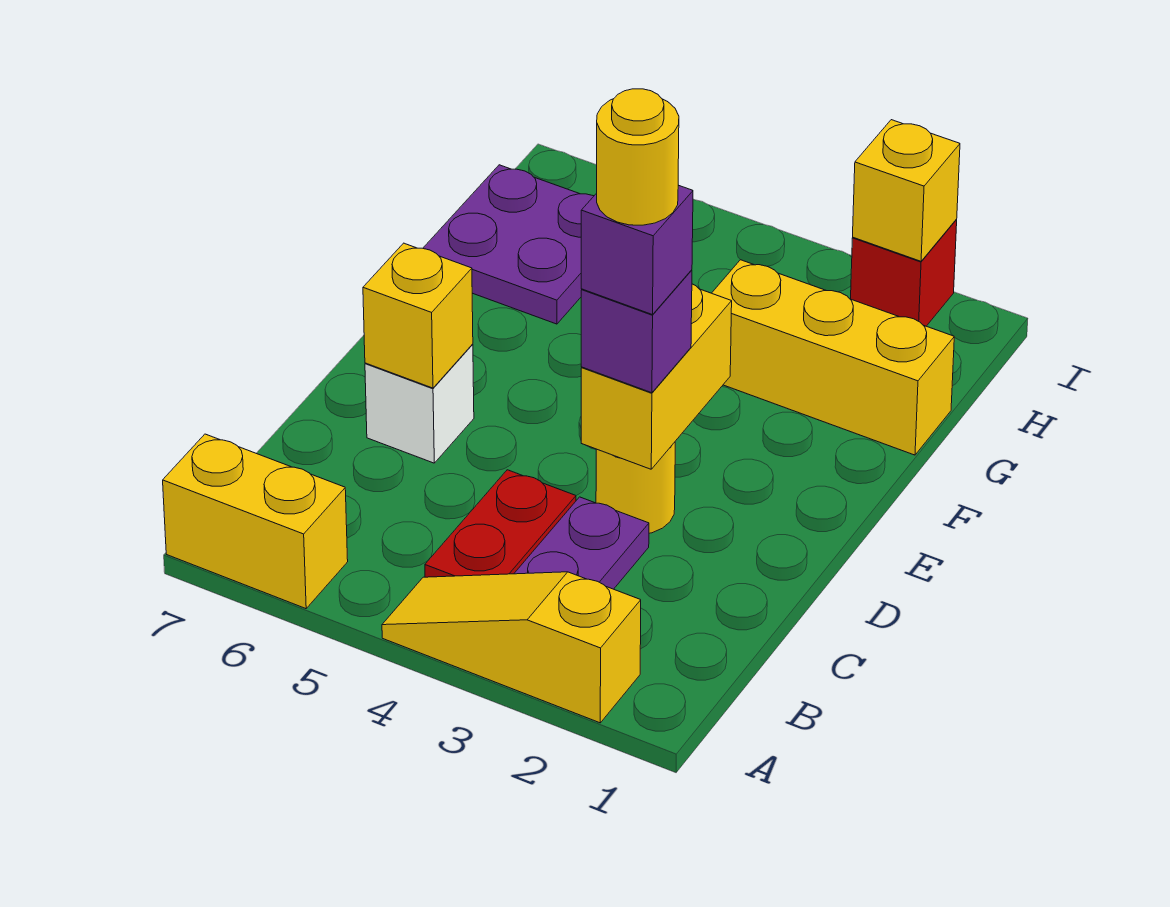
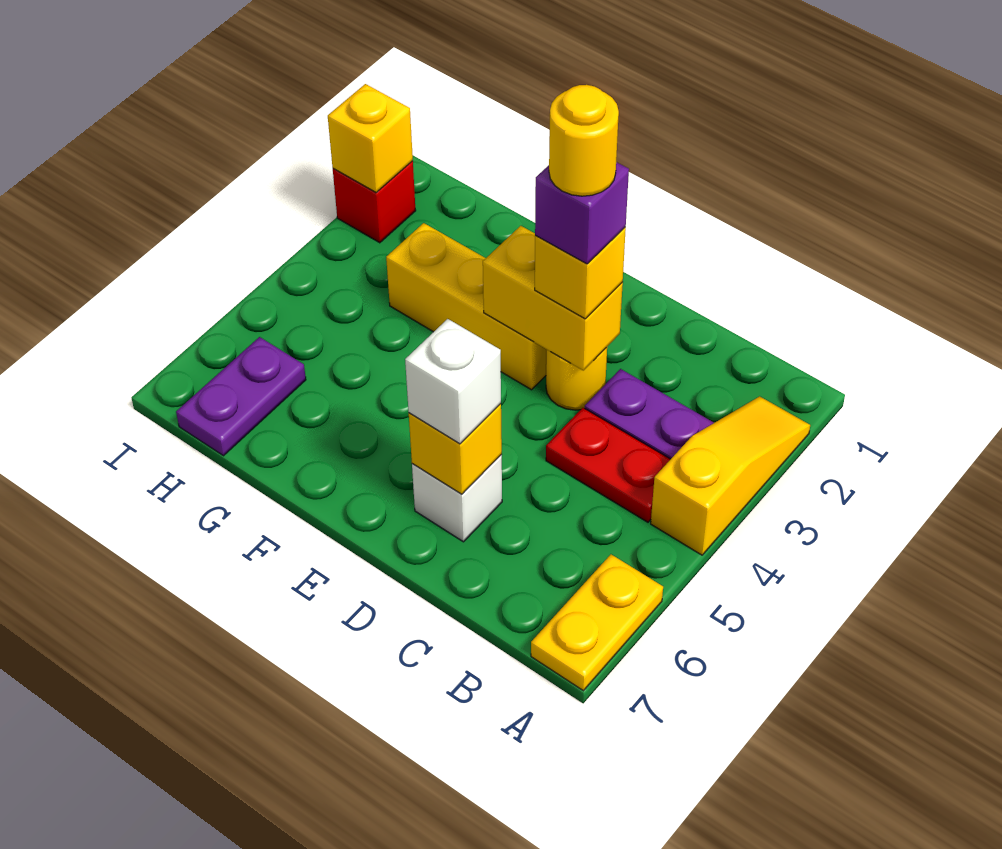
yellow slope A2:A4 level 1 top 2 -> yellow slope A2:A4 level 1 top 4
yellow brick A6:A7 level 1 -> yellow plate A6:A7 level 1
purple brick D3 level 3 -> yellow brick D3 level 3
none -> white brick D6 level 3
yellow brick G1:G3 level 1 -> yellow brick E3:G3 level 1
purple plate G6:H7 level 1 -> purple plate H6:H7 level 1

